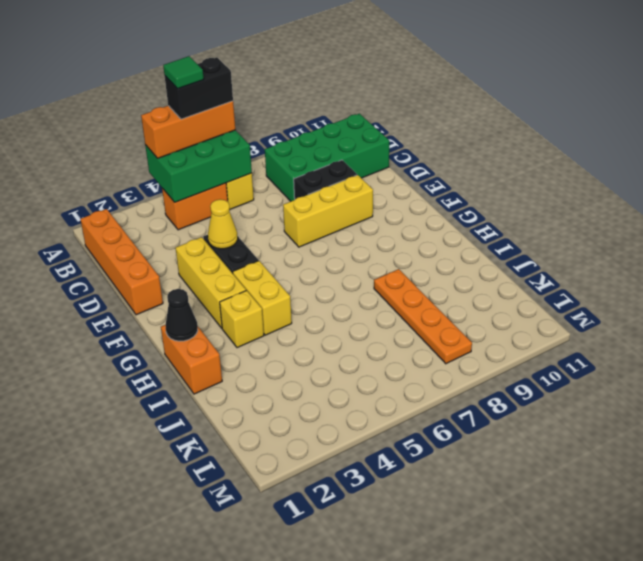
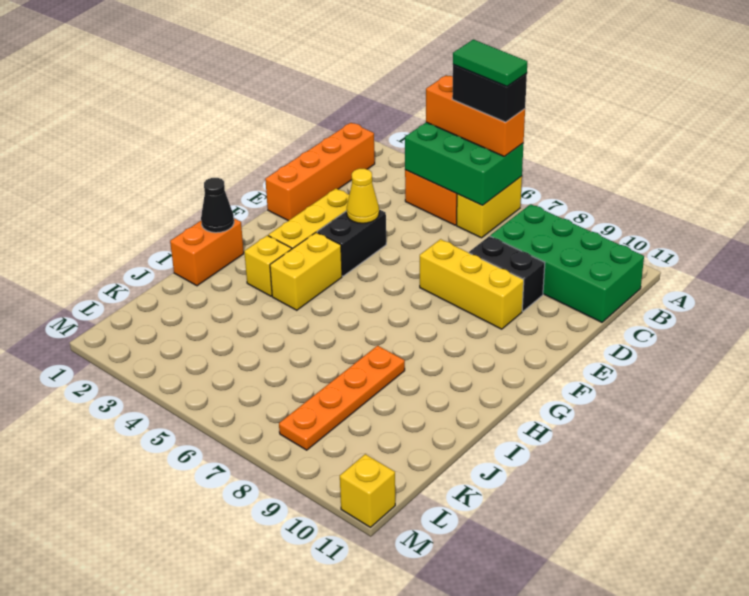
green tile A5 level 5 -> green tile A5:A6 level 5
none -> yellow brick M11 level 1

